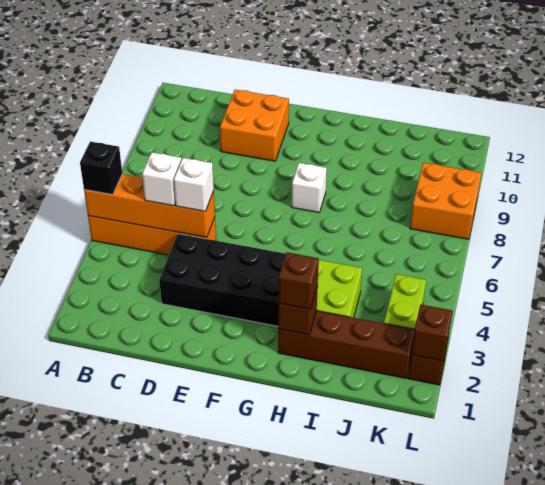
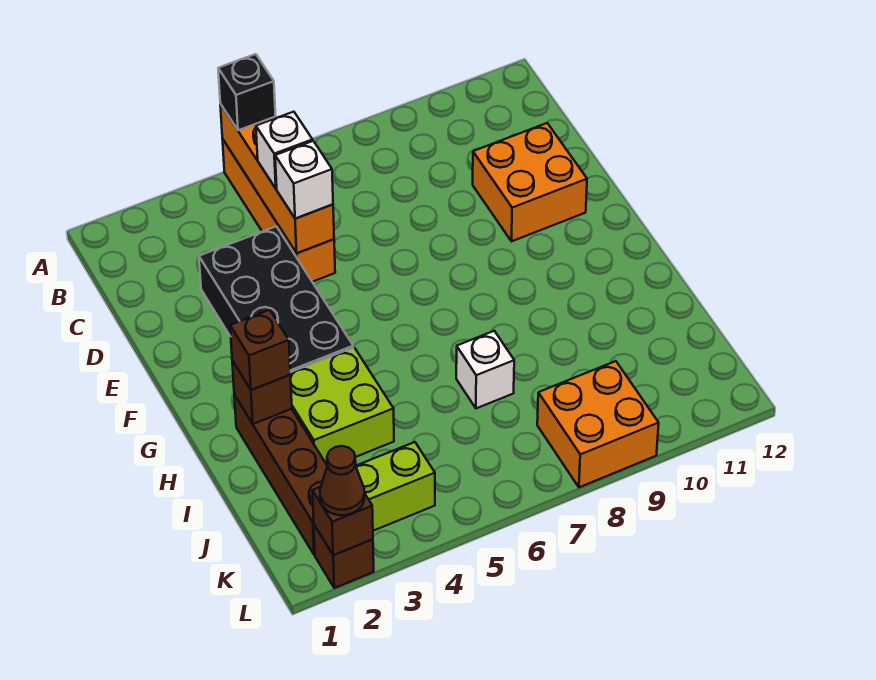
white brick G8 level 1 -> white brick I7 level 1
none -> brown cone L2 level 3

